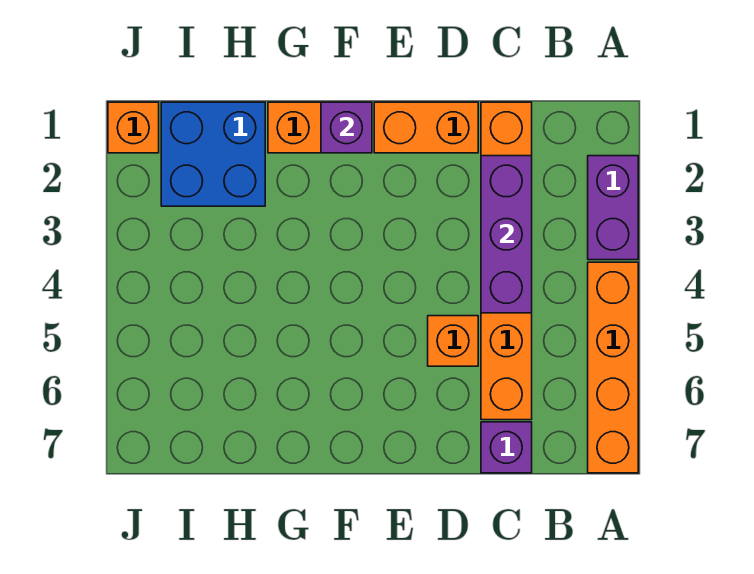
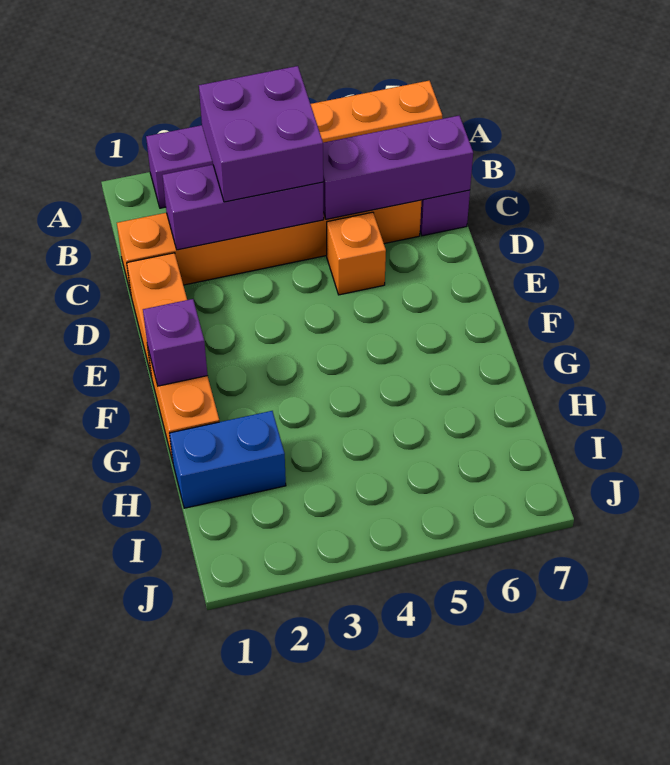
none -> purple brick B3:C4 level 3
none -> purple brick C5:C7 level 2
blue brick H1:I2 level 1 -> blue brick H1:H2 level 1
orange brick J1 level 1 -> none

